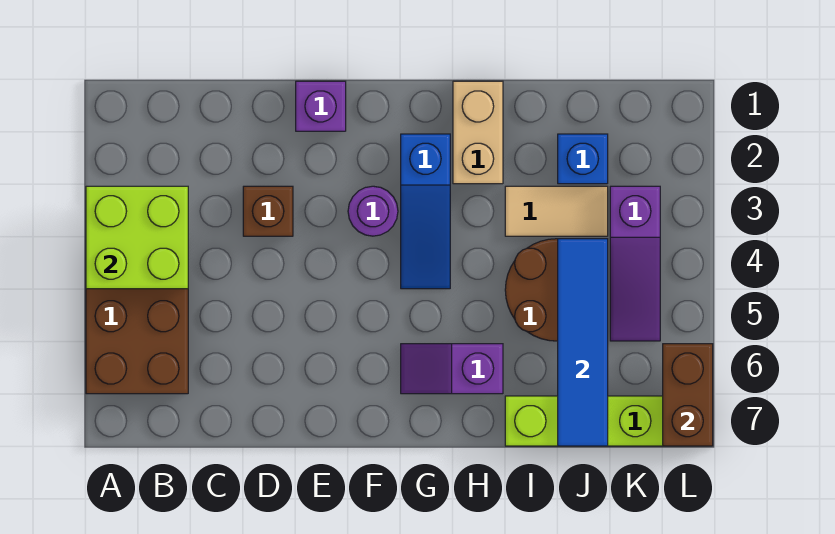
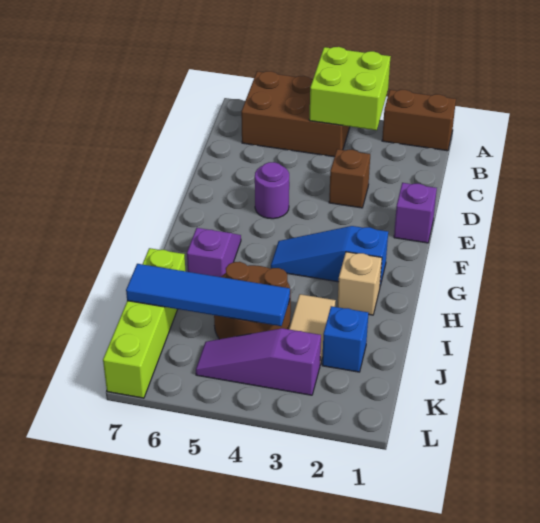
purple round brick F3 level 1 -> purple round brick E5 level 1
tan brick H1:H2 level 1 -> tan brick H2 level 1
brown brick L6:L7 level 2 -> brown brick A1:A2 level 1

